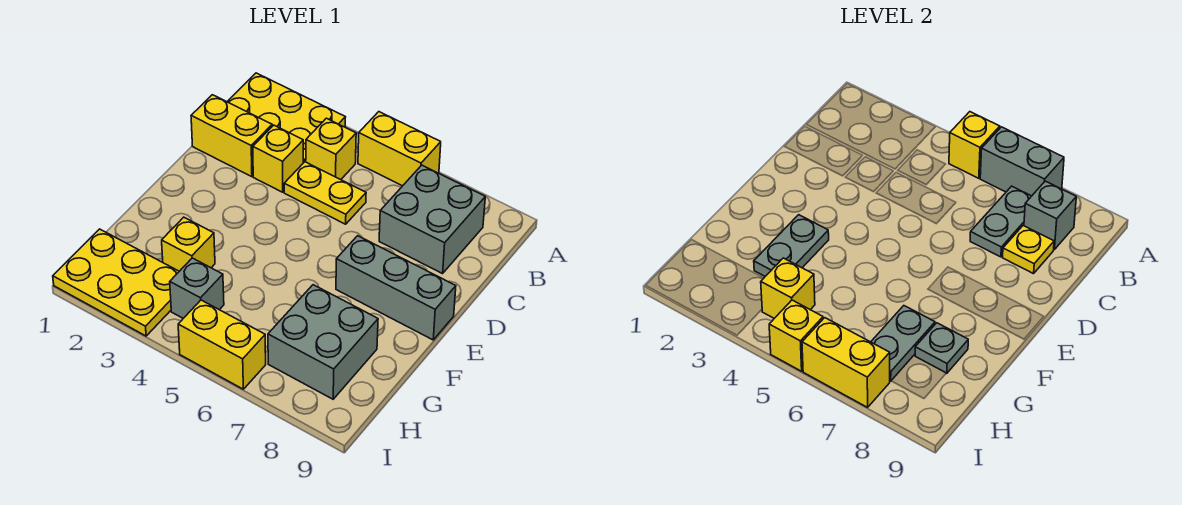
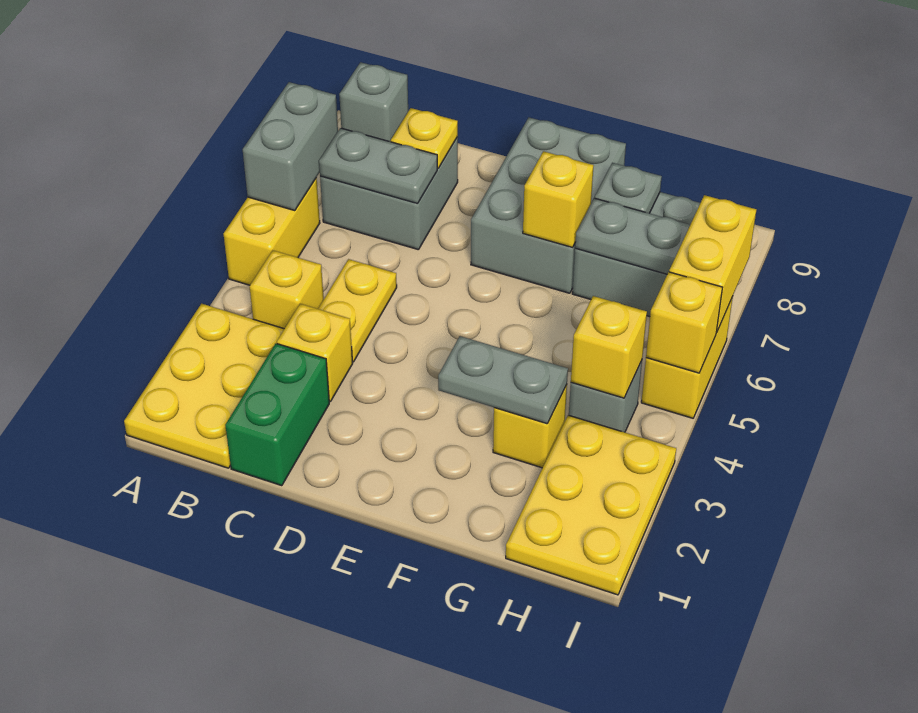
yellow brick A5 level 2 -> yellow brick F7 level 2
yellow brick C1:C2 level 1 -> green brick C1:C2 level 1
grey brick E7:E9 level 1 -> grey brick E7:F9 level 1

